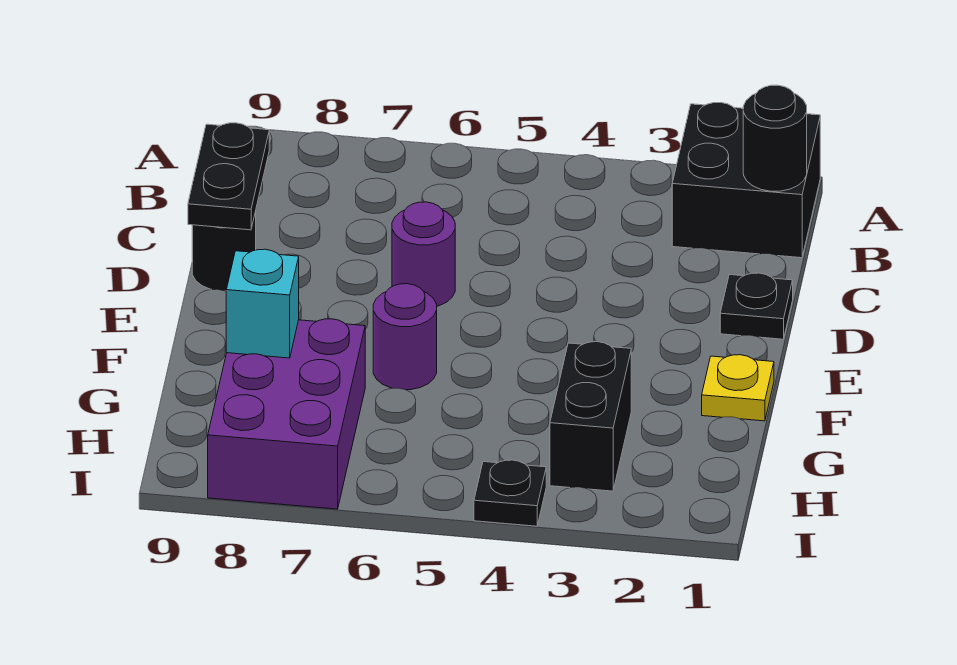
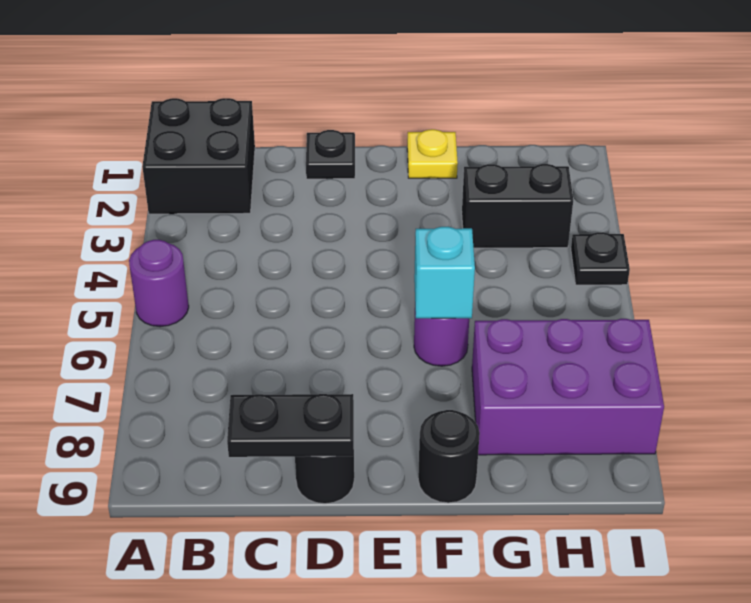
black round brick B1 level 2 -> black round brick F9 level 1
purple round brick D6 level 1 -> purple round brick A5 level 1
cyan brick G8 level 2 -> cyan brick F6 level 2

